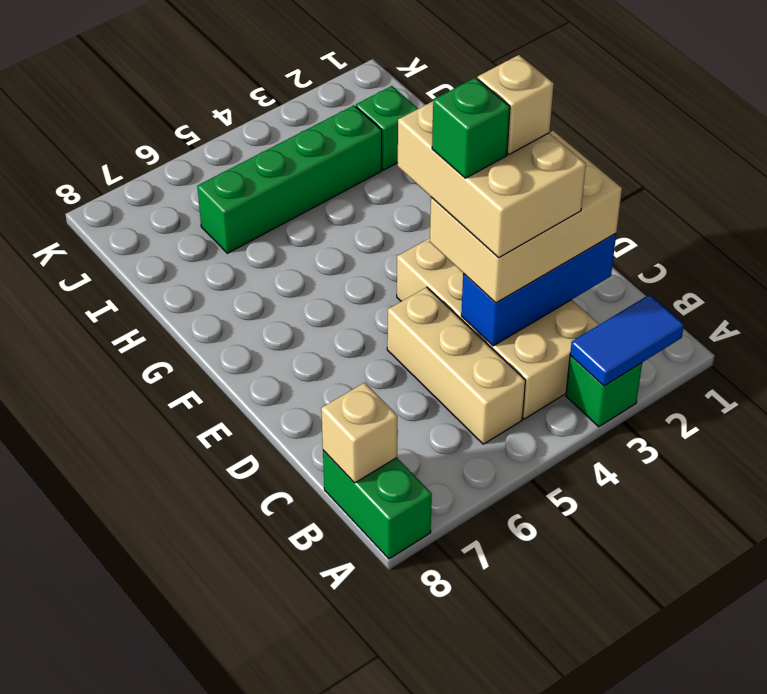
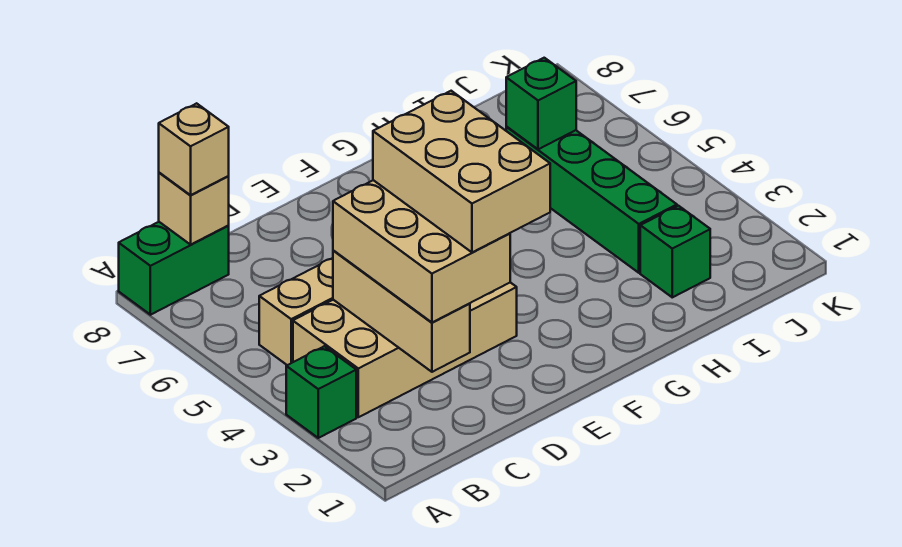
blue tile A2:A3 level 2 -> none
blue brick C2:C4 level 2 -> tan brick C2:C4 level 2
tan brick C3:E4 level 4 -> tan brick D2:E4 level 4
tan brick D3 level 5 -> tan brick B8 level 3
green brick D4 level 5 -> green brick I6 level 2

